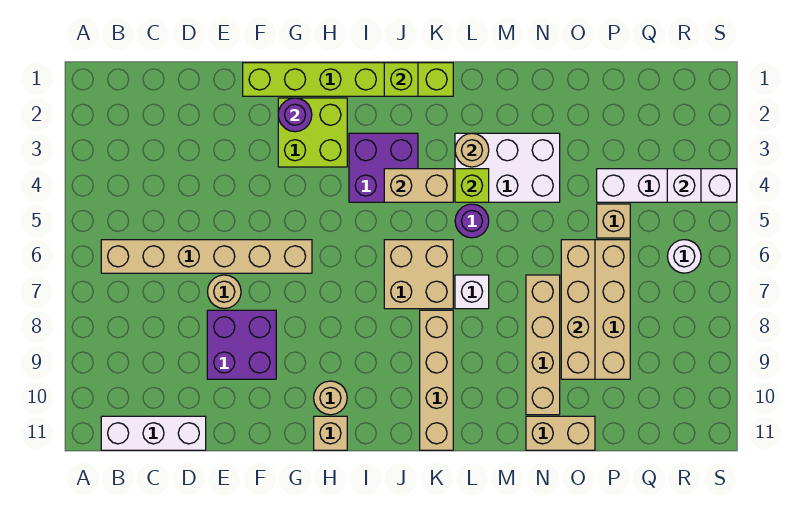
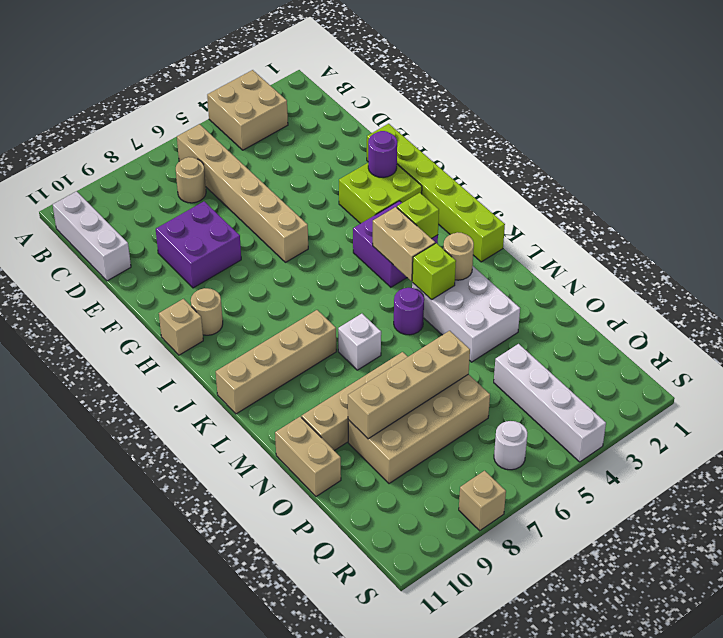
tan round brick E7 level 1 -> tan round brick C7 level 1
lime brick J1 level 2 -> lime brick J3 level 2
tan brick J6:K7 level 1 -> tan brick A3:B4 level 1
tan brick P5 level 1 -> tan brick S8 level 1
white brick R4 level 2 -> none

